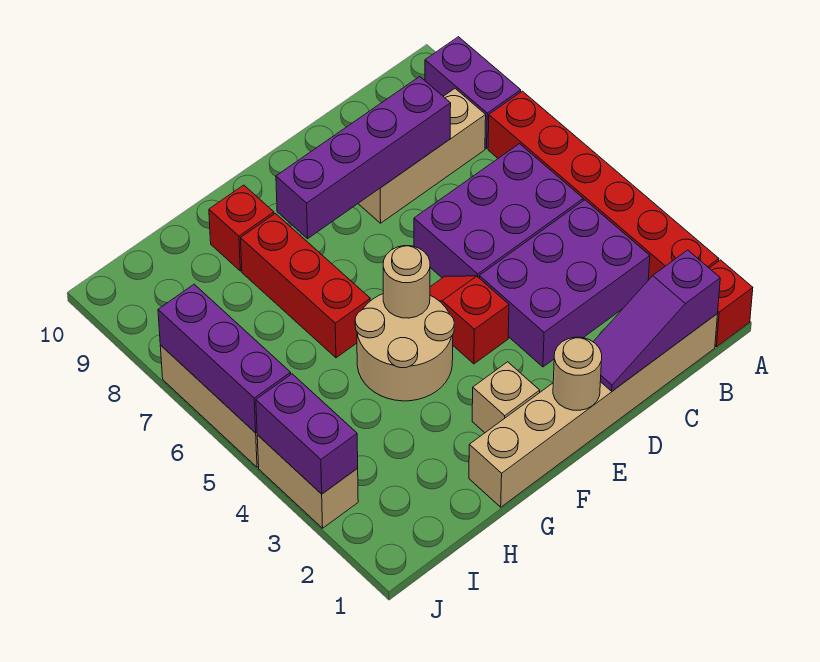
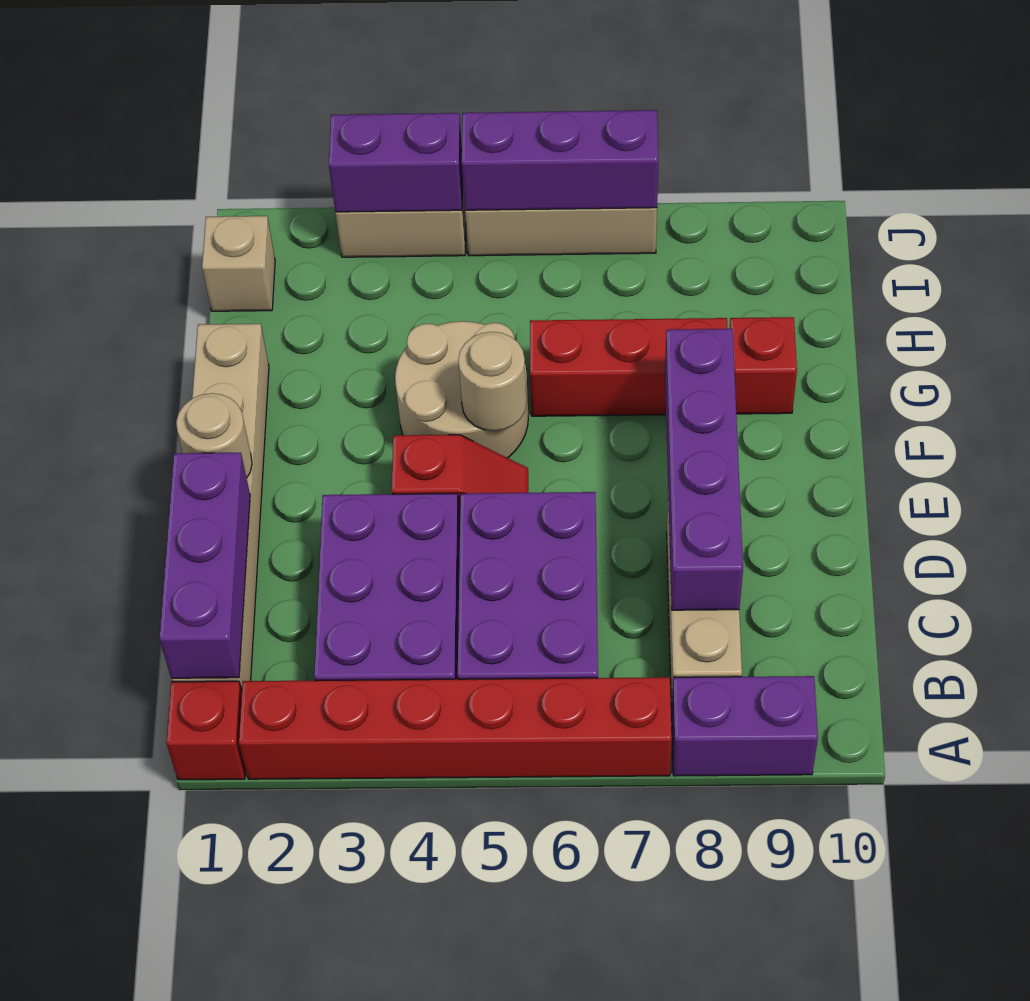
purple slope B1:D1 level 2 top B -> purple brick B1:D1 level 2
tan brick F2 level 1 -> tan brick I1 level 1

